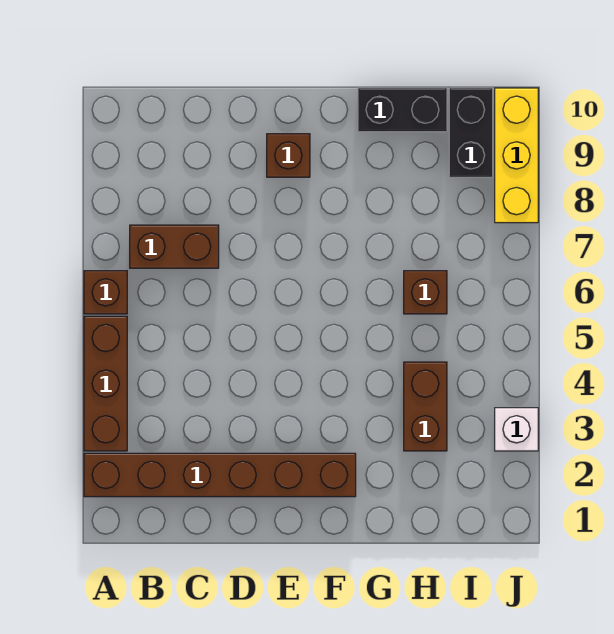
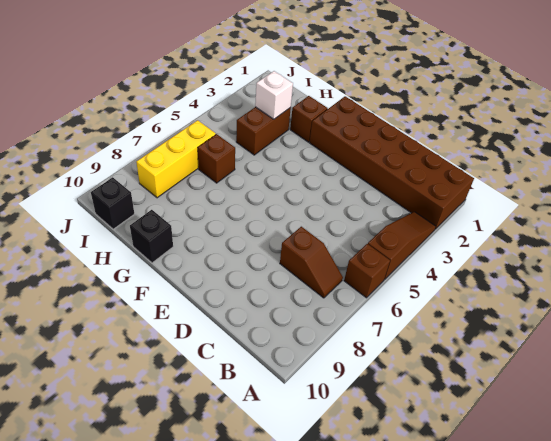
brown brick A2:F2 level 1 -> brown brick A1:F2 level 1
brown brick A3:A5 level 1 -> brown slope A3:A5 level 1 top 5
brown brick B7:C7 level 1 -> brown slope B7:C7 level 1 top C
brown brick E9 level 1 -> brown brick G2 level 1
black brick G10:H10 level 1 -> black brick G10 level 1
black brick I9:I10 level 1 -> black brick I10 level 1
white brick J3 level 1 -> white brick H3 level 2
yellow brick J8:J10 level 1 -> yellow brick I6:I8 level 1

